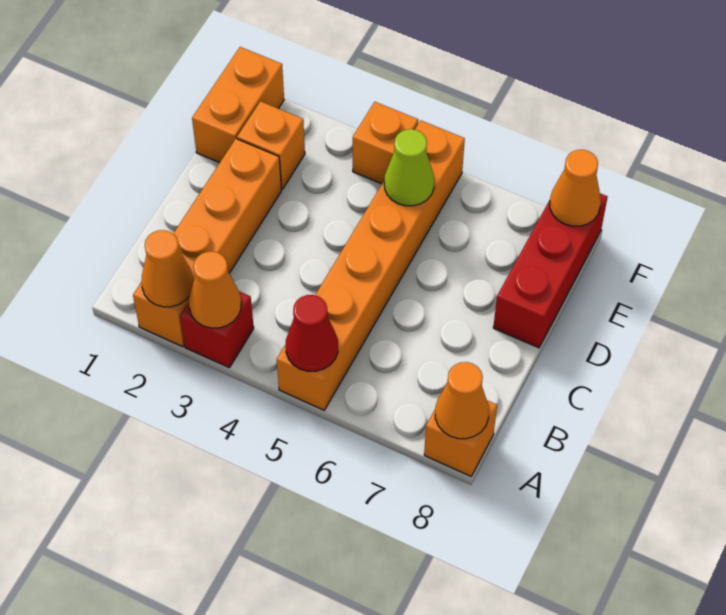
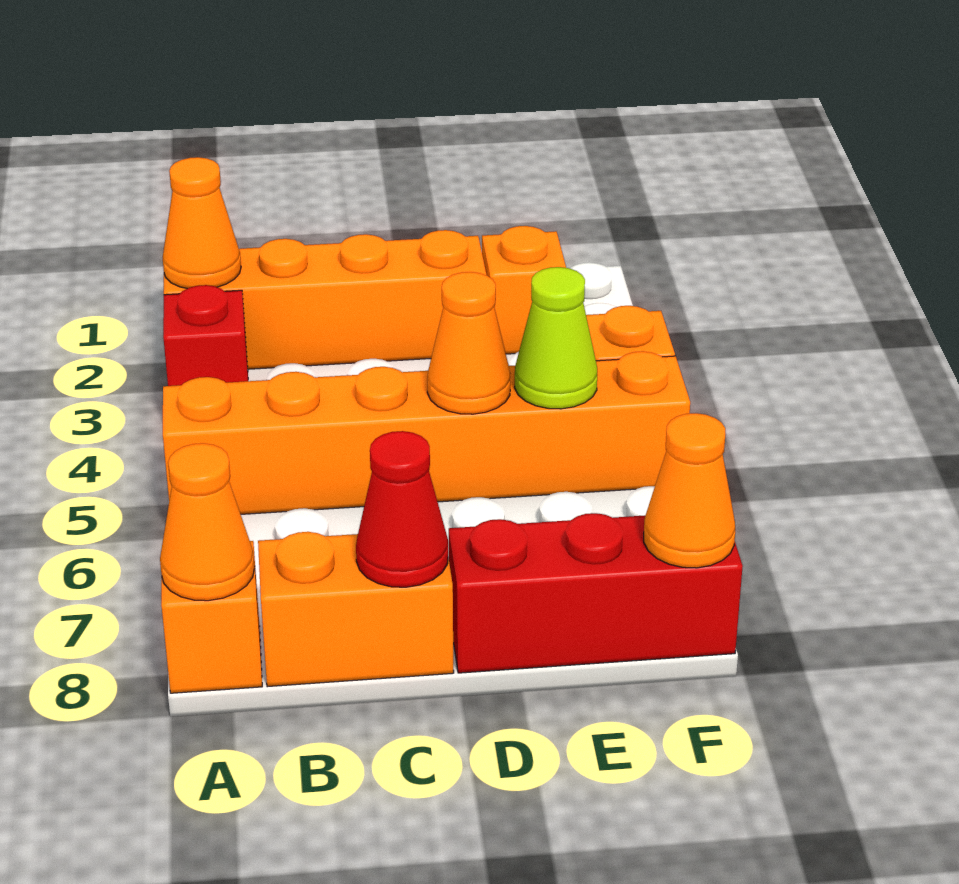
orange cone A3 level 2 -> orange cone D5 level 2
red cone A5 level 2 -> red cone C8 level 2
orange brick E1:F1 level 1 -> orange brick B8:C8 level 1

